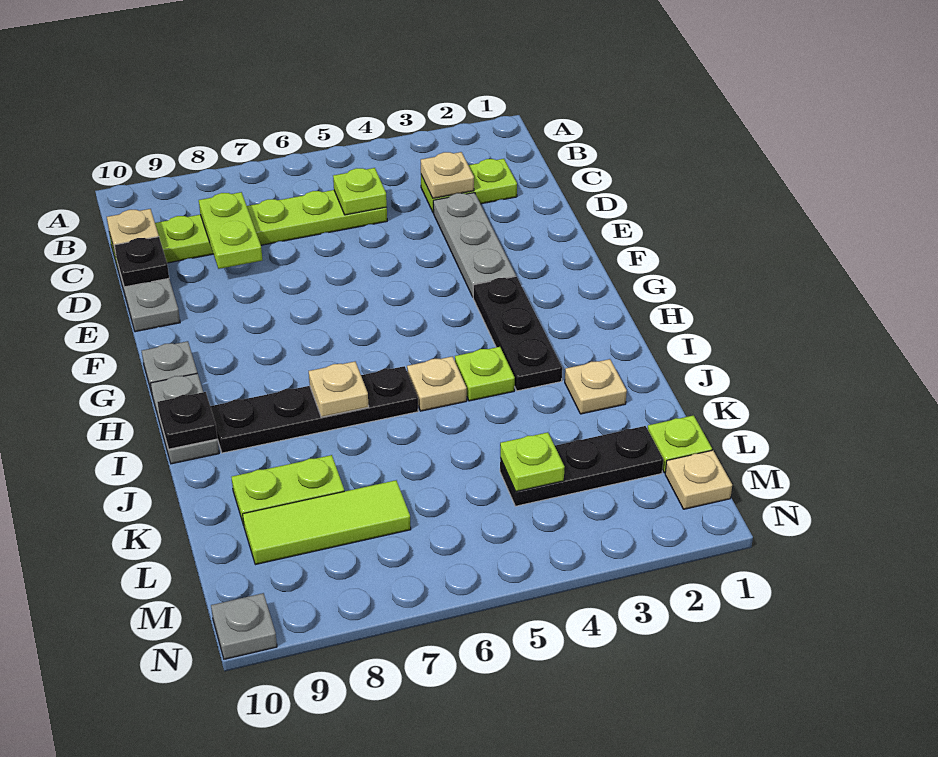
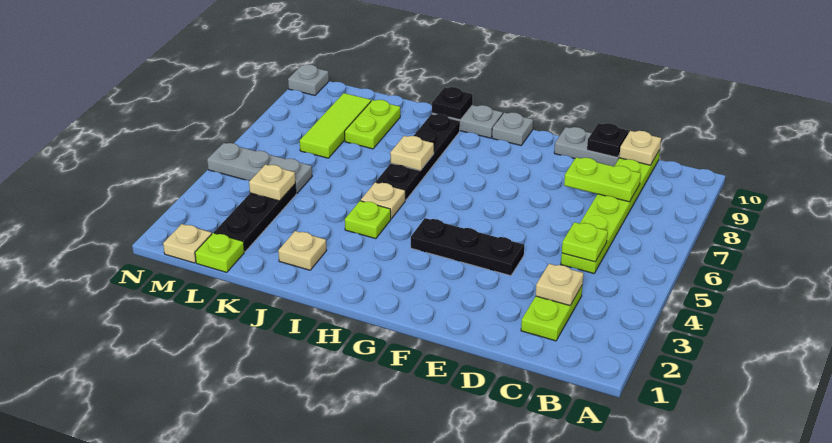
grey plate D3:F3 level 1 -> grey plate L5:N5 level 1
black plate G3:I3 level 1 -> black plate E4:G4 level 1
lime plate L4 level 2 -> tan plate L4 level 2

